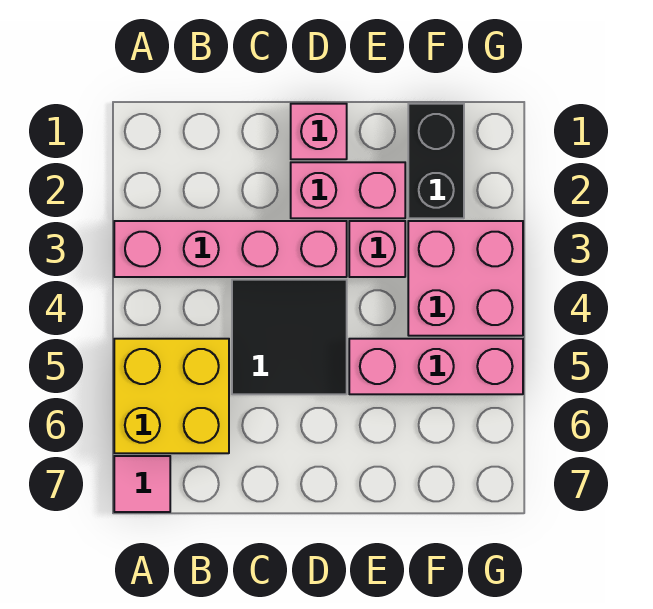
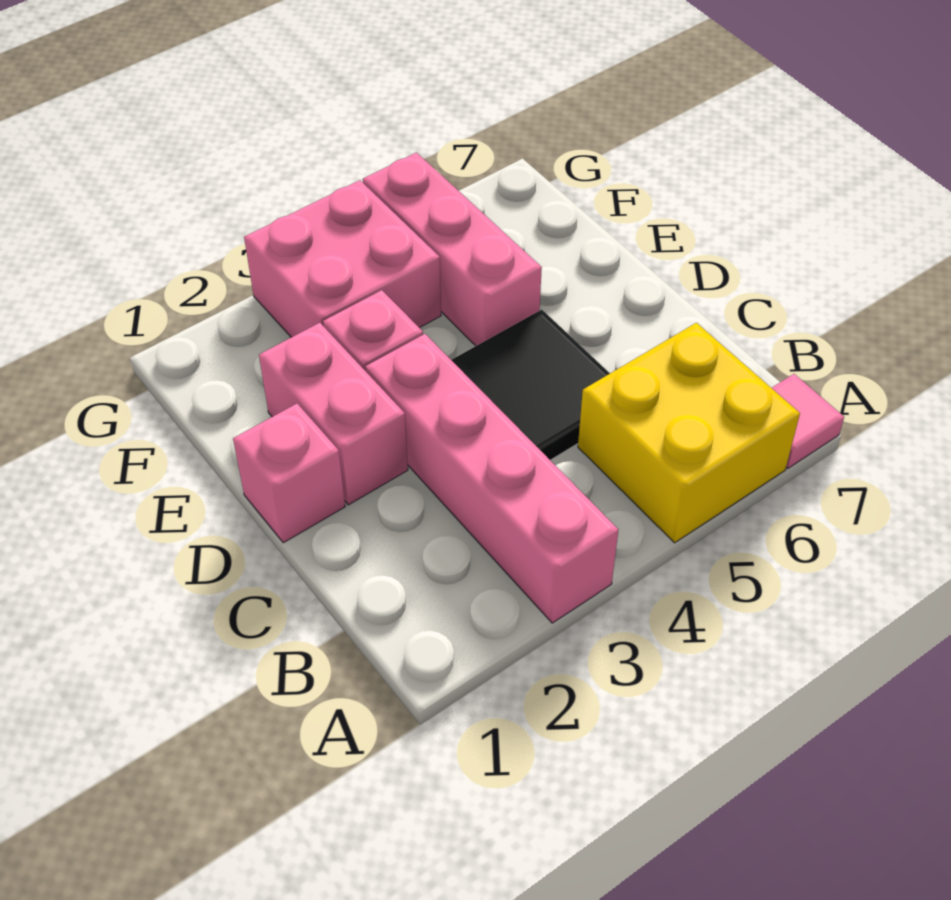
black brick F1:F2 level 1 -> none

